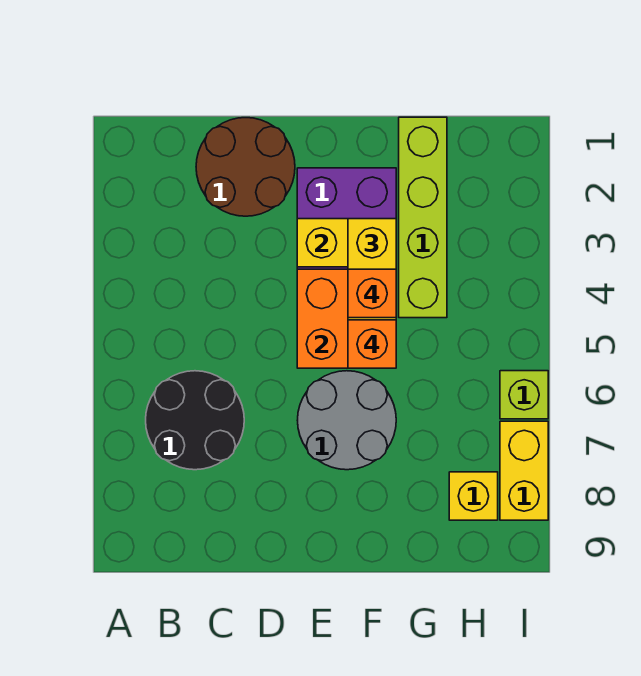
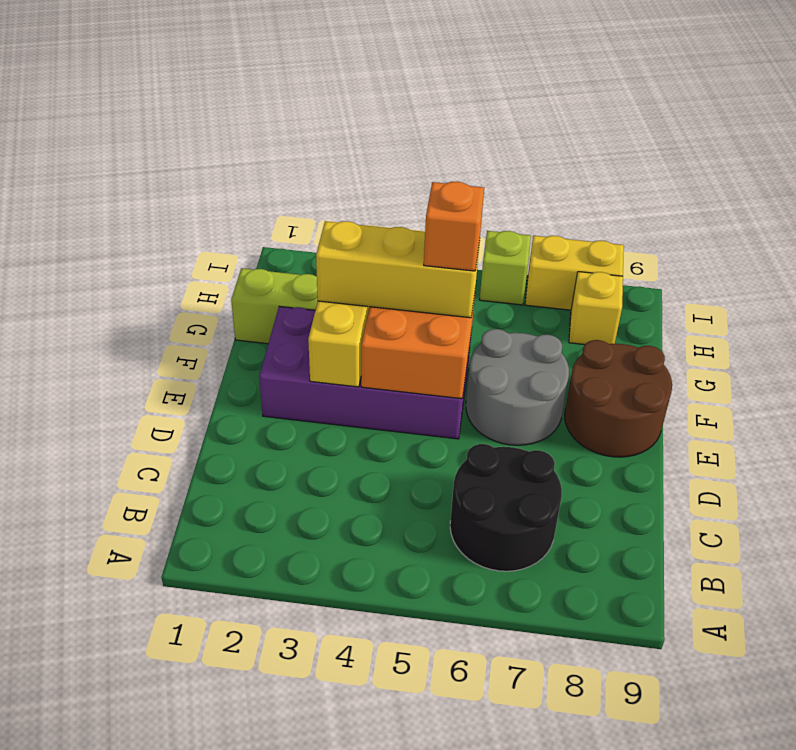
brown round brick C1:D2 level 1 -> brown round brick E8:F9 level 1
orange brick F4 level 4 -> none

